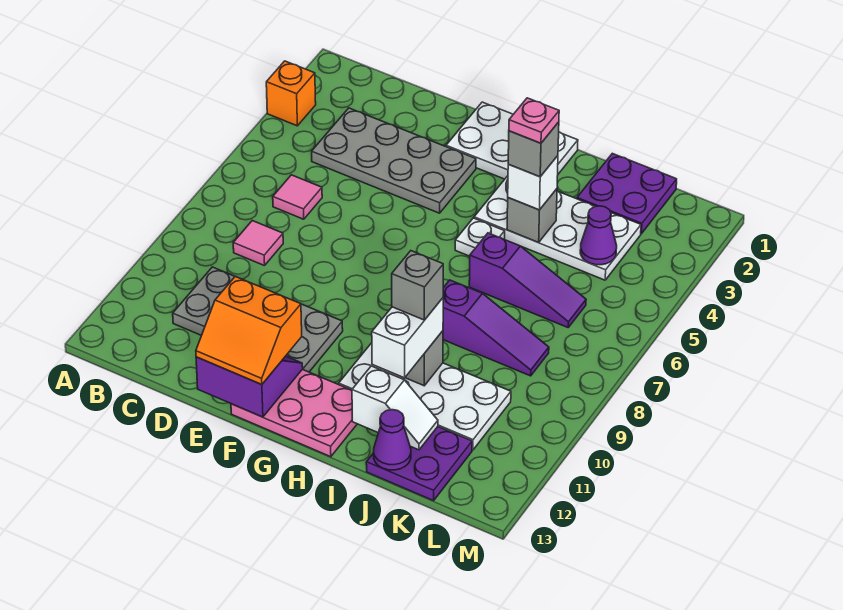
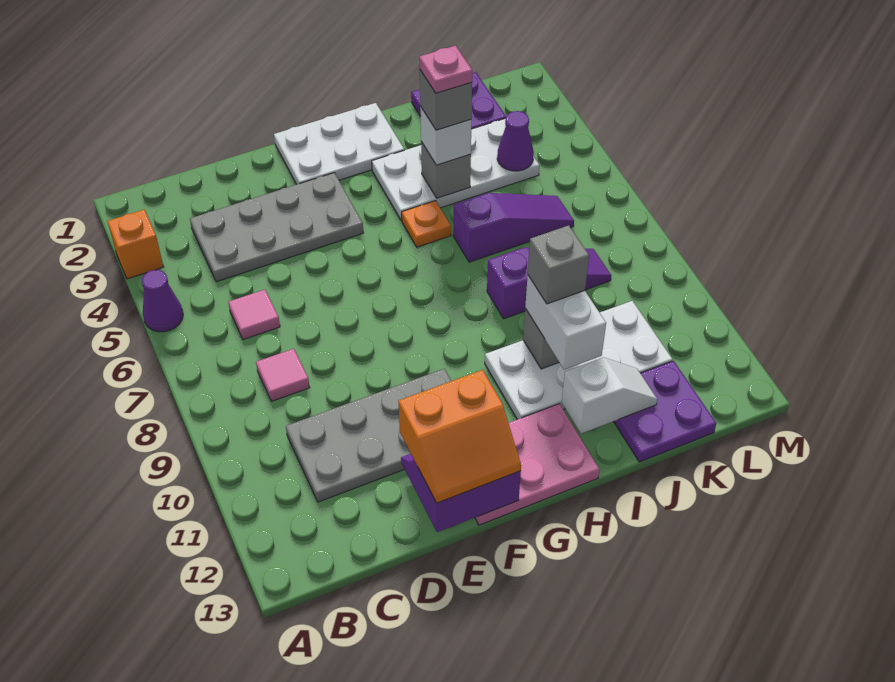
white plate H5 level 1 -> orange plate H5 level 1
purple cone J13 level 2 -> purple cone A5 level 1

